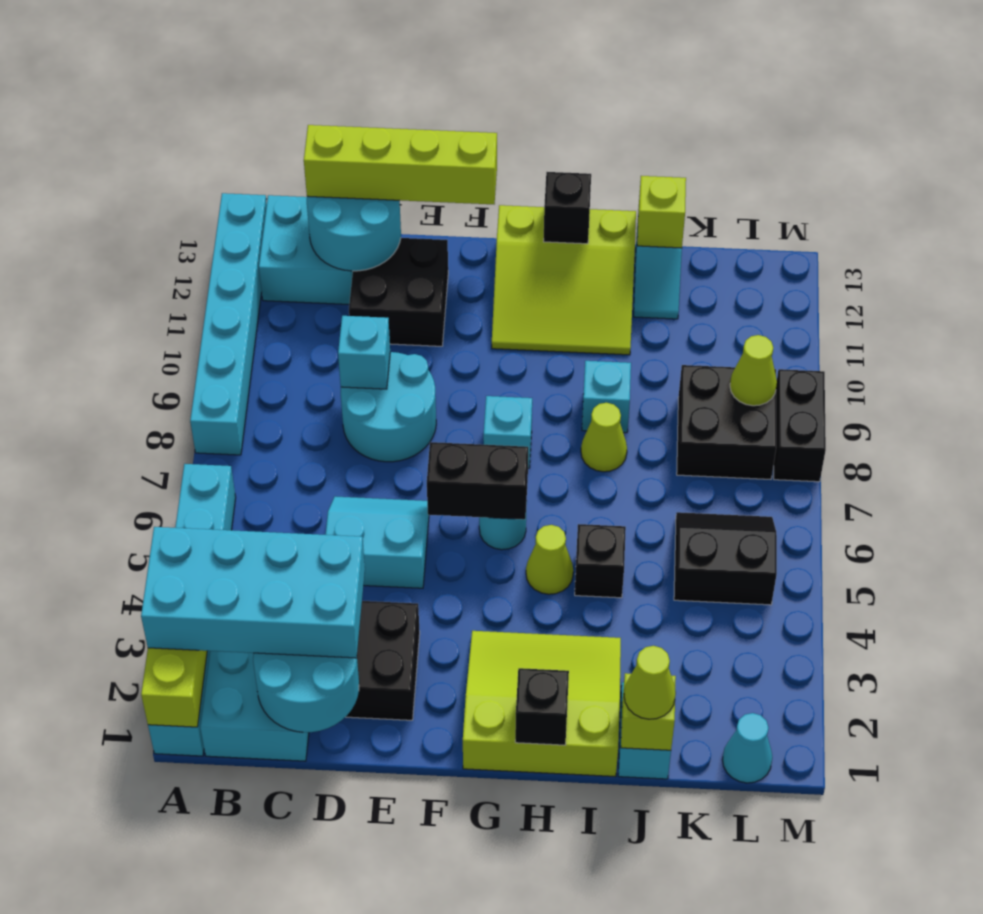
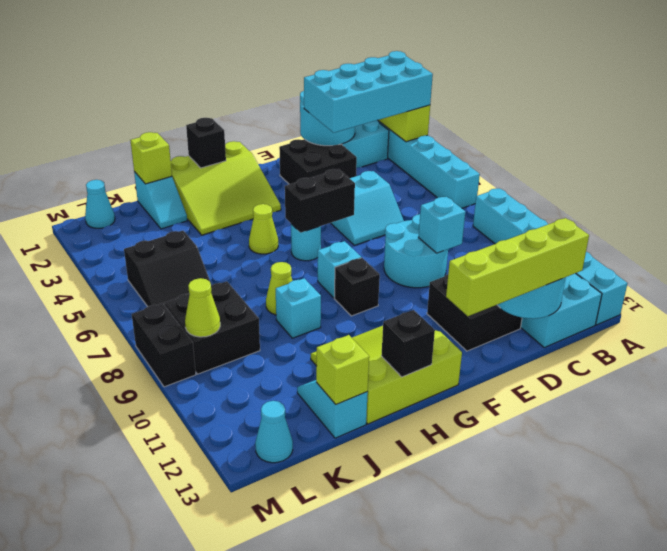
black brick I5 level 1 -> black brick G9 level 1
lime cone J1 level 3 -> none
none -> cyan cone L13 level 1

